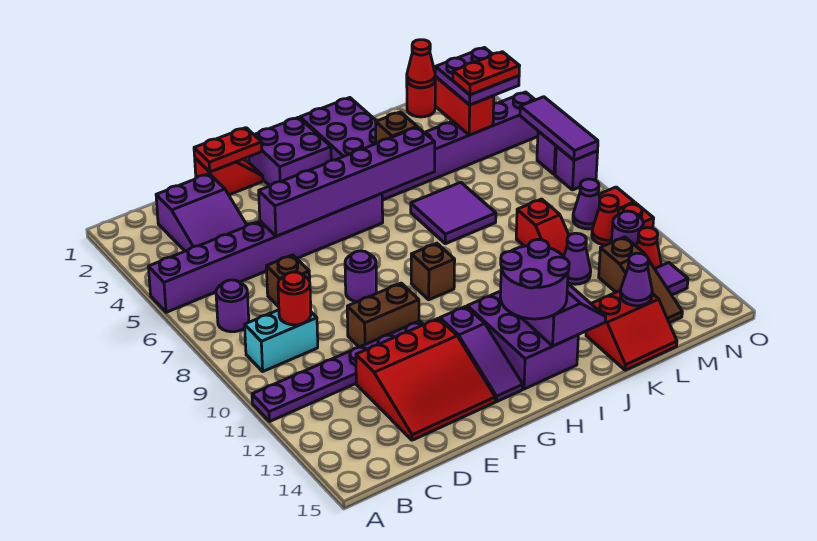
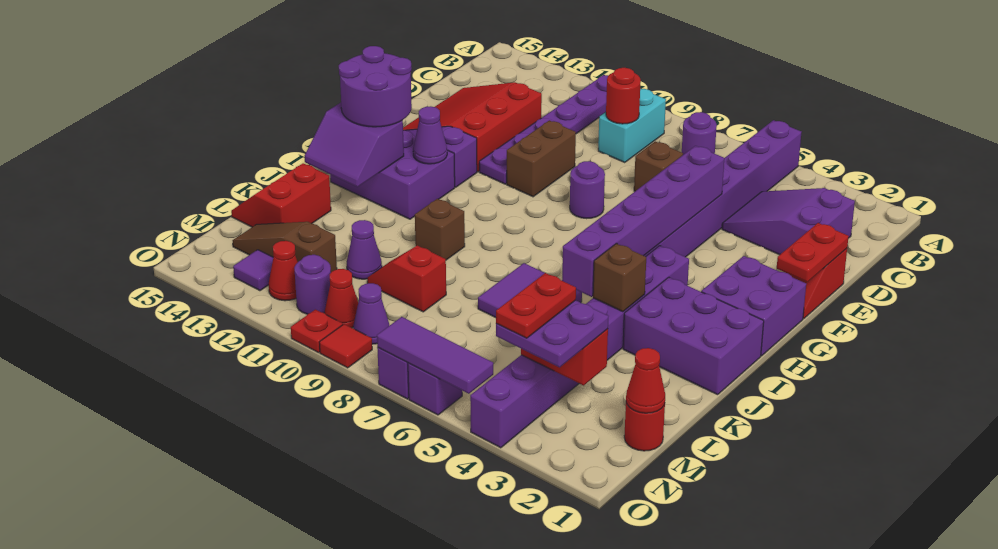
brown brick H9 level 1 -> brown brick J10 level 1
purple cone L14 level 2 -> purple cone H12 level 2

